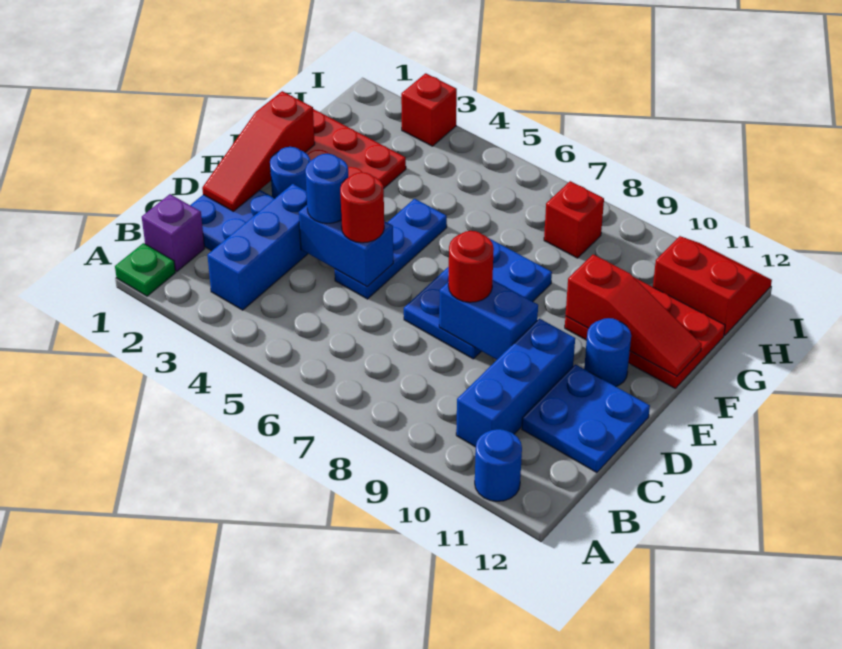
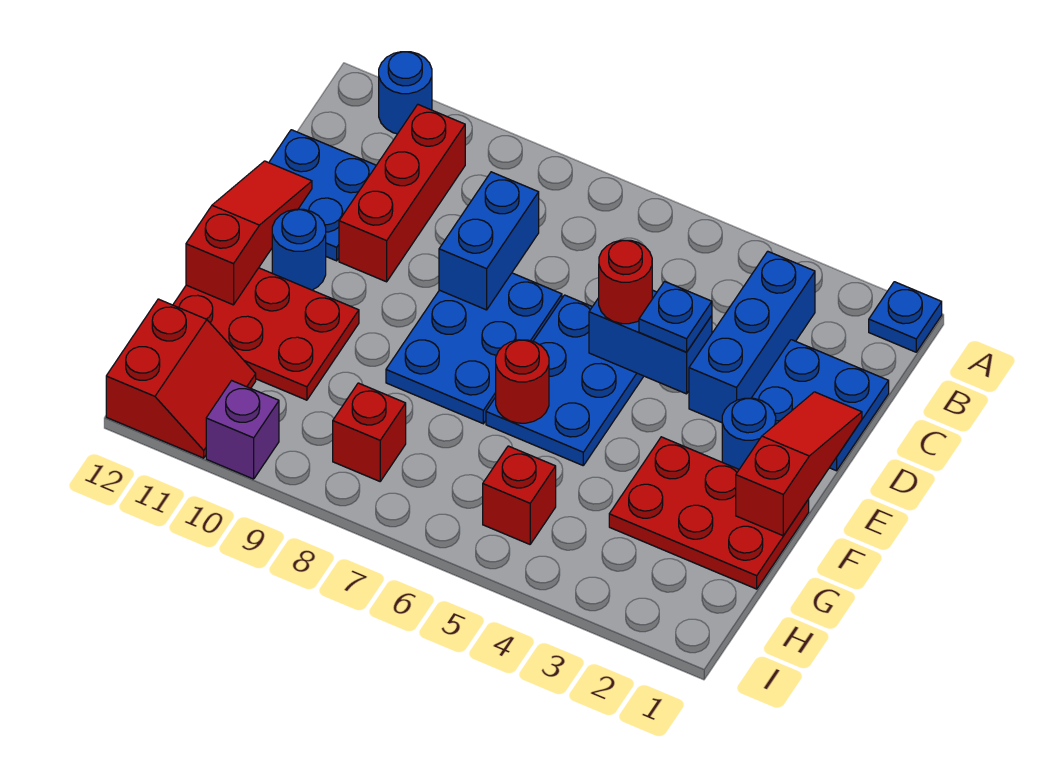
green plate A1 level 1 -> blue plate A1 level 1
purple brick B1 level 1 -> purple brick I10 level 1
blue brick B10:D10 level 1 -> red brick B10:D10 level 1
blue round brick D4 level 3 -> blue plate D4 level 3
blue plate D5:F5 level 1 -> blue plate D5:F6 level 1
blue brick D8:D9 level 2 -> blue brick C8:D8 level 2
red round brick D8 level 3 -> red round brick F6 level 2
red slope F10:F12 level 2 top 10 -> red slope D12:F12 level 2 top F
red slope H11:I12 level 1 top H -> red slope H11:I12 level 1 top 12
red brick I3 level 1 -> red brick H5 level 1

